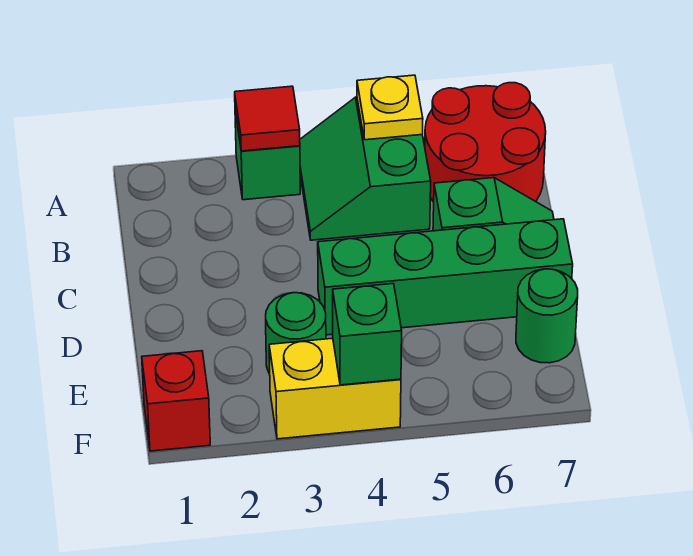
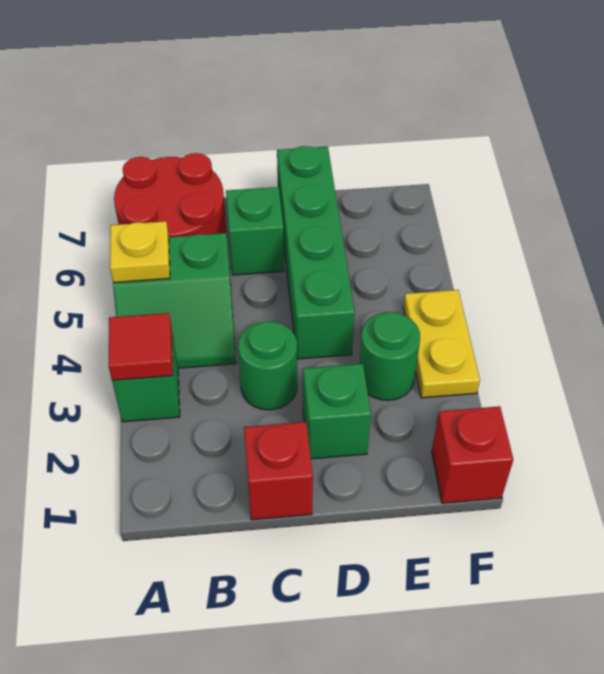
none -> red brick C1 level 1
green round brick E7 level 1 -> green round brick C3 level 1
yellow brick F3:F4 level 1 -> yellow plate F3:F4 level 1
green brick F4 level 2 -> green brick D2 level 1

